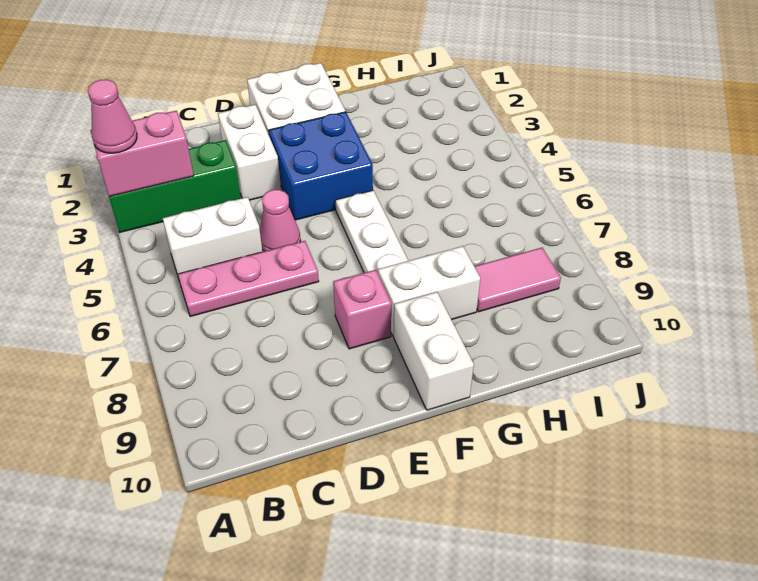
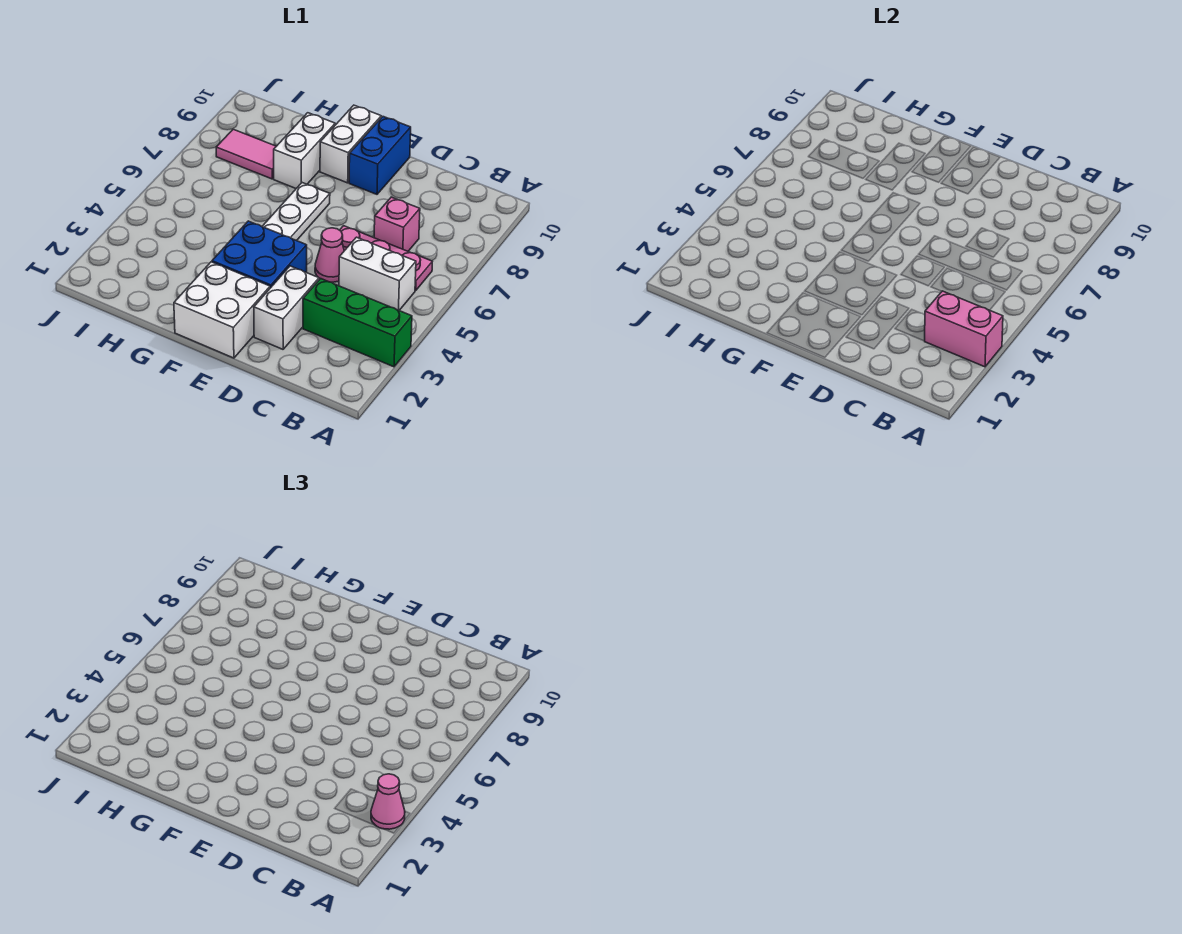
pink brick E8 level 1 -> pink brick C7 level 1
none -> blue brick E9:E10 level 1
white brick F8:G8 level 1 -> white brick G8:G9 level 1

